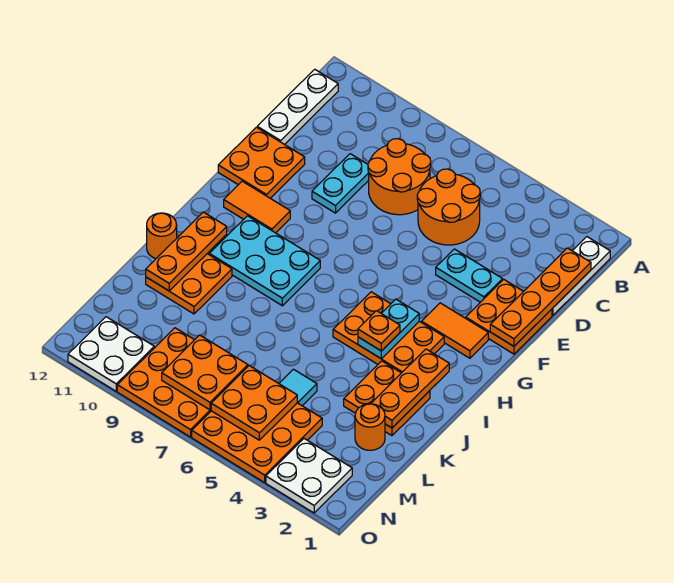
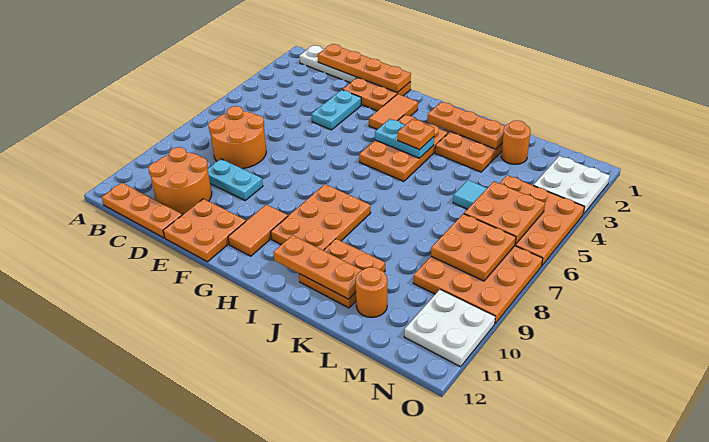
white plate B12:D12 level 1 -> orange plate B12:D12 level 1
orange round brick C5:D6 level 1 -> orange round brick C10:D11 level 1
cyan plate H8:I10 level 1 -> orange plate H8:I10 level 1
orange round brick J12 level 1 -> orange round brick L11 level 1

